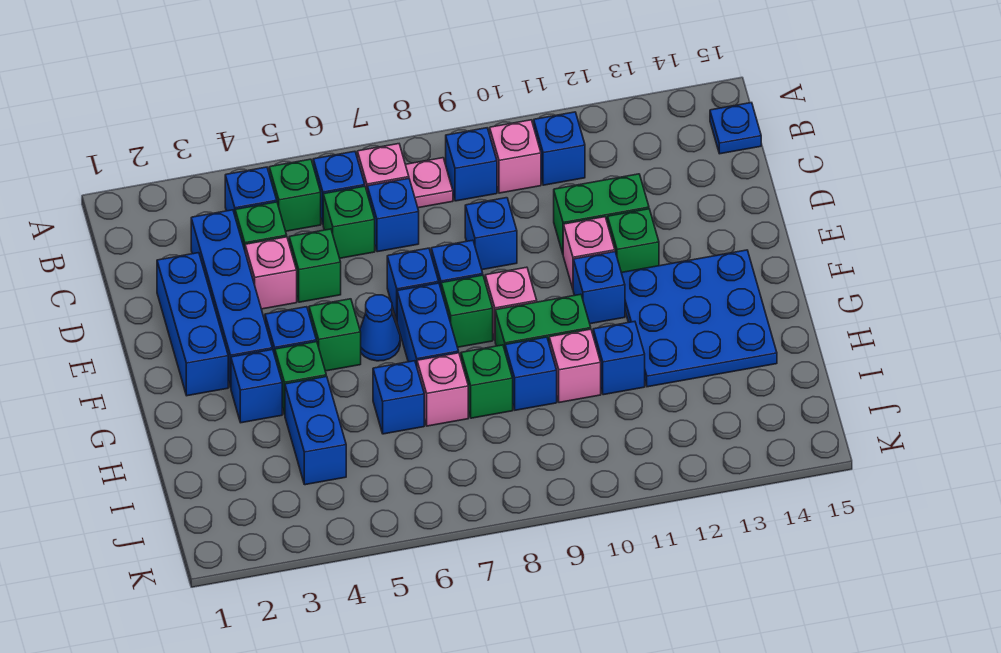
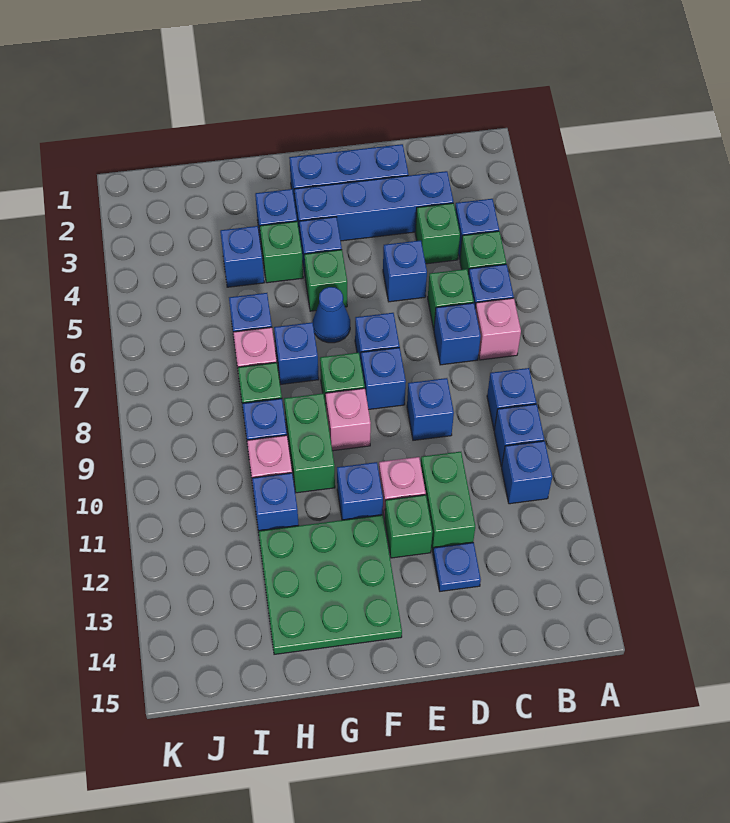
pink plate B8 level 1 -> none
pink brick B10 level 1 -> blue brick B10 level 1
blue plate B15 level 1 -> blue plate D13 level 1
pink brick D4 level 1 -> none
green brick D5 level 1 -> blue brick D5 level 1
blue brick F7:G7 level 1 -> blue brick G7 level 1
blue plate F12:H14 level 1 -> green plate F12:H14 level 1
blue brick H4:I4 level 1 -> blue brick H4 level 1

